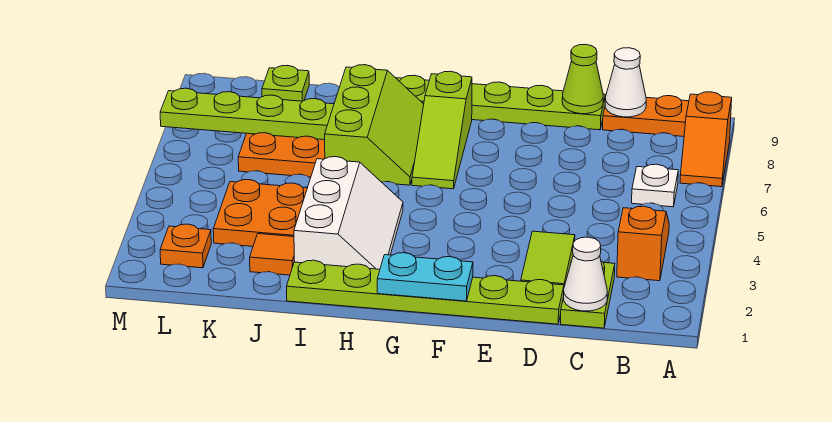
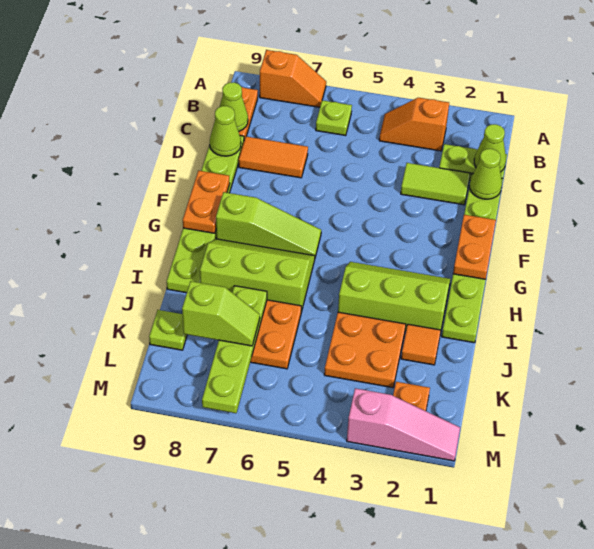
white plate B6 level 1 -> lime plate B6 level 1
white cone C1 level 2 -> lime cone C1 level 2
white cone C9 level 2 -> lime cone C9 level 2
none -> lime cone D1 level 2
none -> orange tile D7:D8 level 1
cyan plate F1:G1 level 2 -> orange plate F1:G1 level 2
none -> orange plate F9:G9 level 2
white slope H2:I4 level 1 top I -> lime slope H2:I4 level 1 top I
none -> lime slope K7:K8 level 3 top 8
none -> pink slope M1:M3 level 1 top 3

